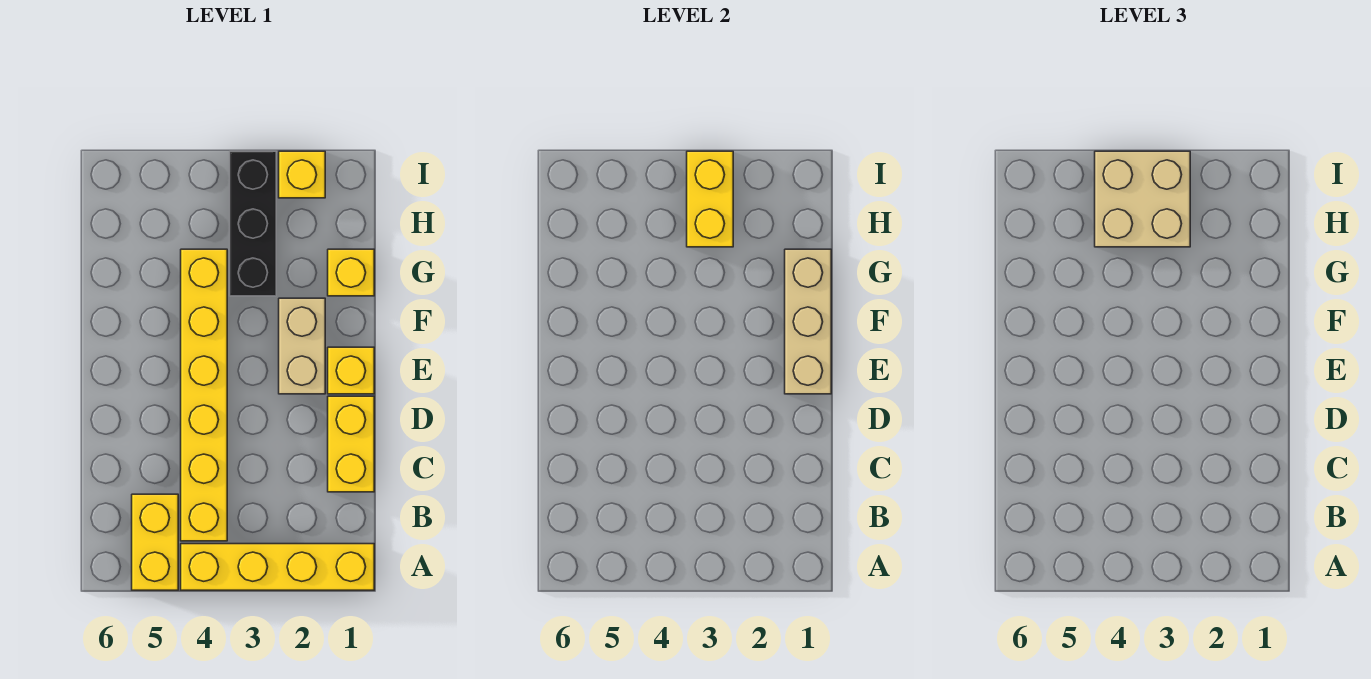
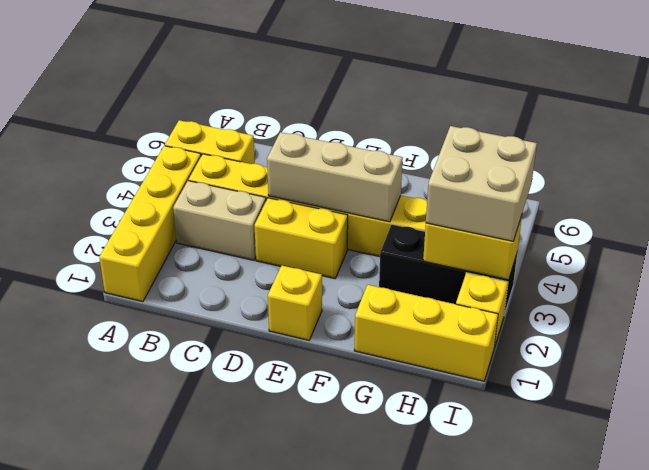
yellow brick C1:D1 level 1 -> yellow brick D3:E3 level 1
tan brick E1:G1 level 2 -> tan brick D4:F4 level 2
tan brick E2:F2 level 1 -> tan brick B3:C3 level 1
yellow brick G1 level 1 -> yellow brick G1:I1 level 1

